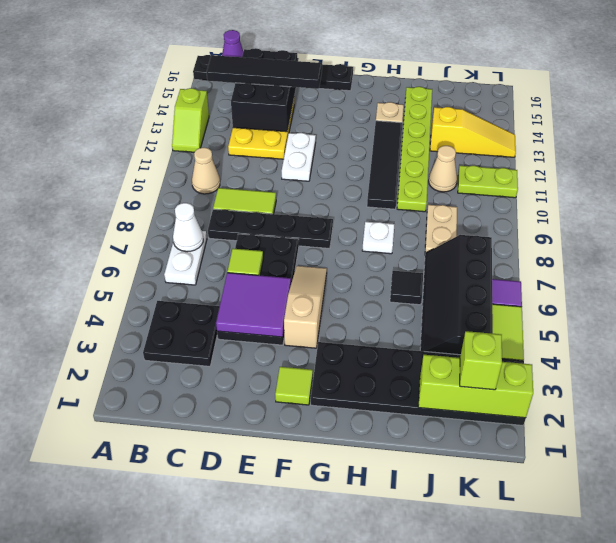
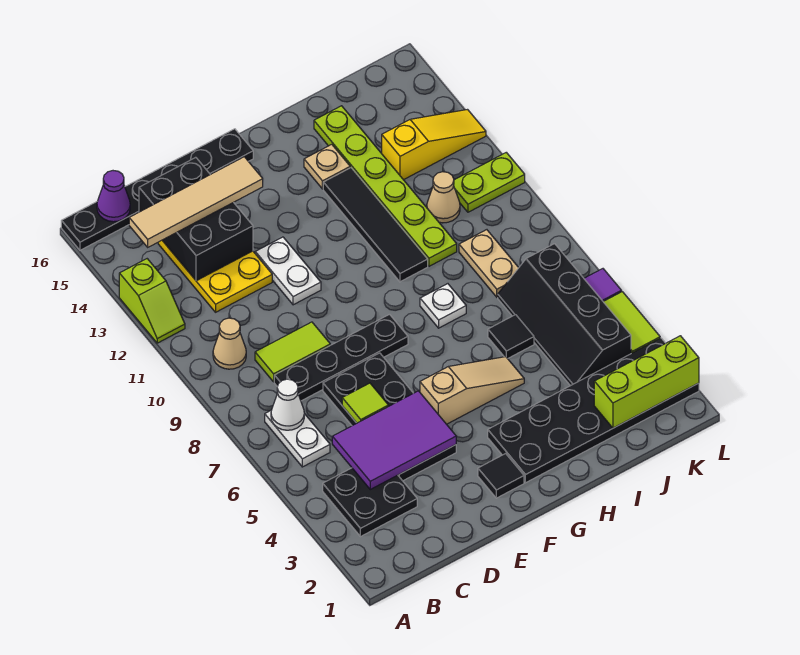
black tile B14:E14 level 3 -> tan tile B14:E14 level 3
purple tile D4:E5 level 2 -> purple tile C4:E5 level 2
lime tile F2 level 1 -> black tile F2 level 1
tan slope F4:F6 level 1 top 4 -> tan slope F5:H5 level 1 top F
lime brick K2 level 3 -> none

